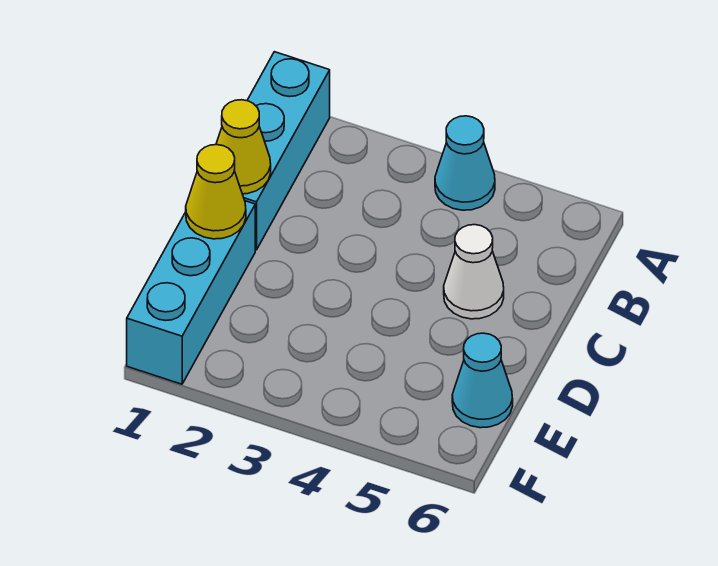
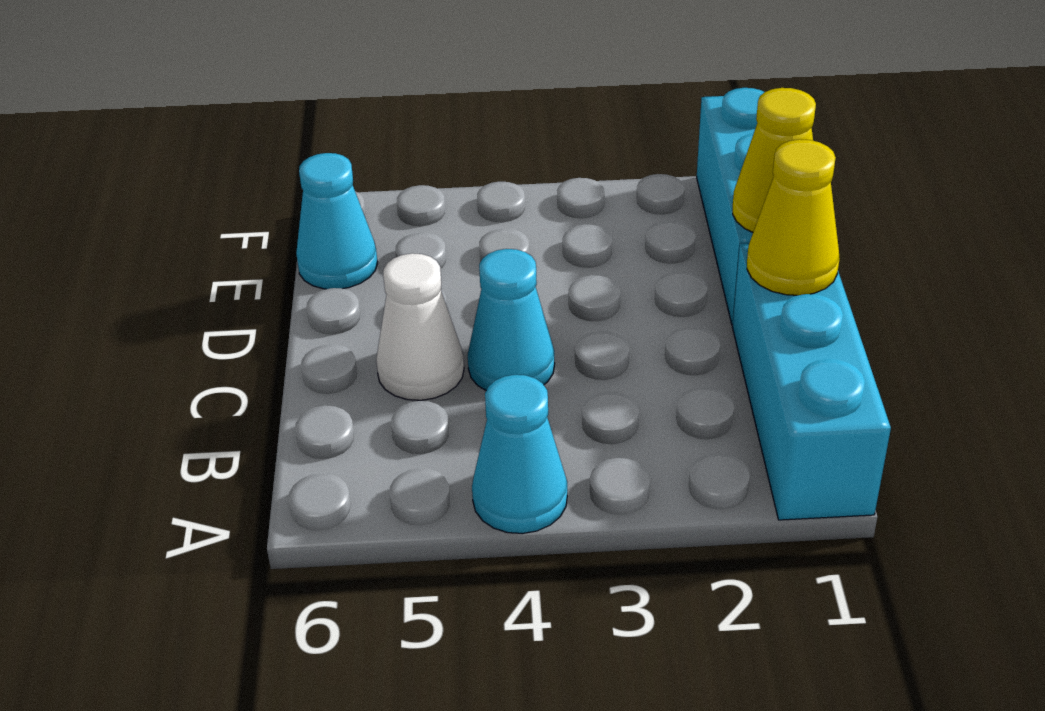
none -> cyan cone C4 level 1

